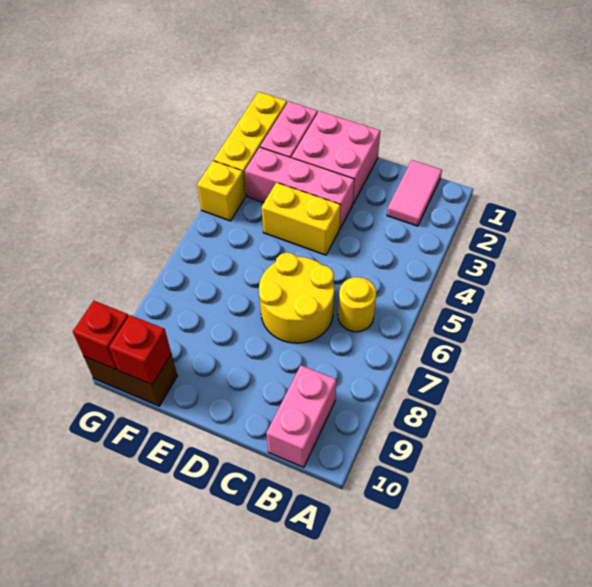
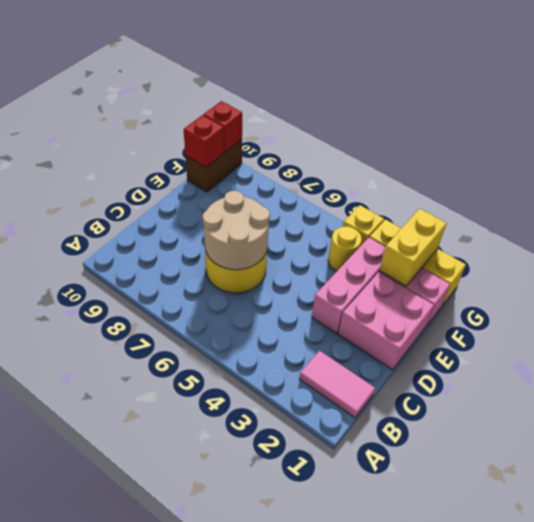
yellow round brick B6 level 1 -> yellow round brick F4 level 1
pink brick B9:B10 level 1 -> none
none -> tan round brick C6:D7 level 2
yellow brick D4:E4 level 1 -> yellow brick F2:G2 level 2

